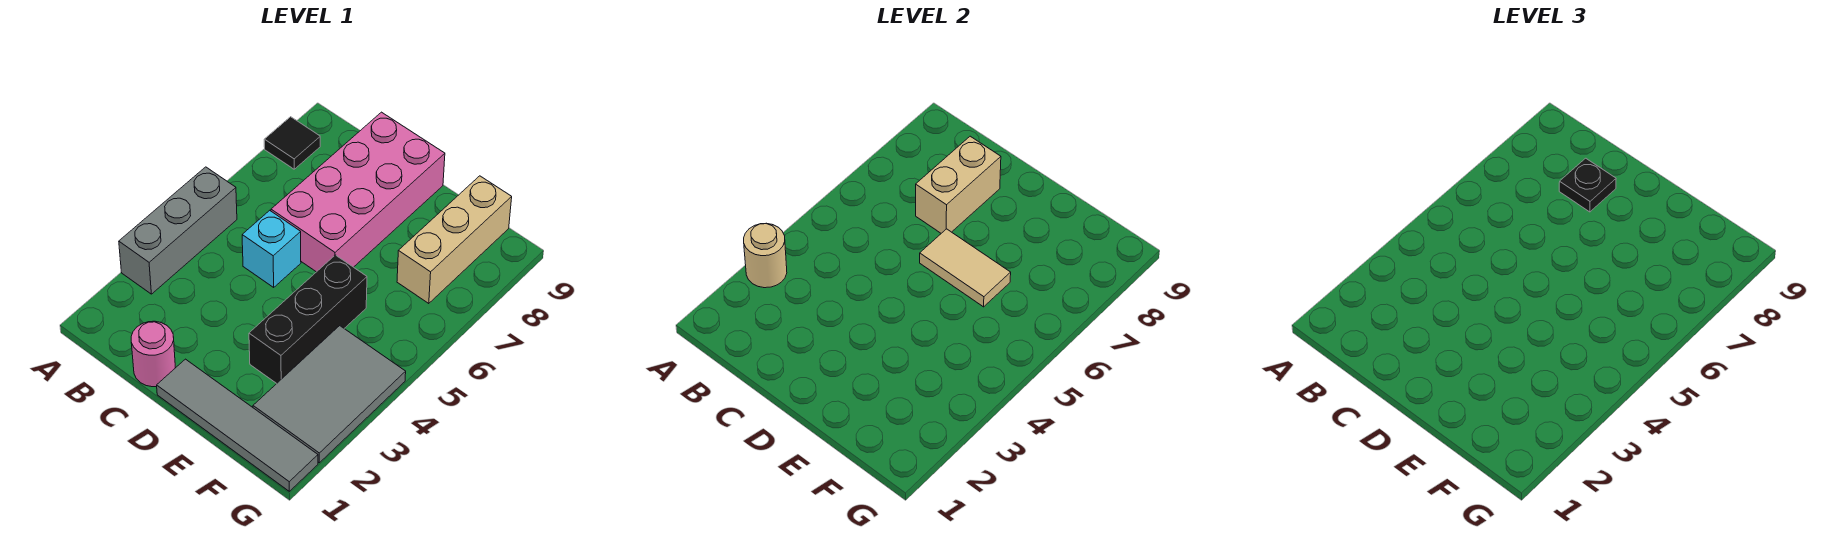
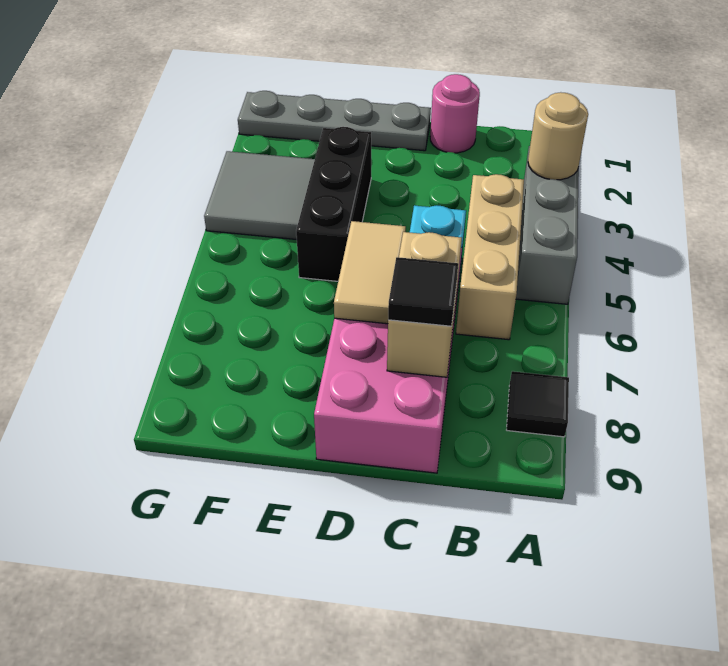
black plate C8 level 3 -> black tile C8 level 3
grey tile D1:G1 level 1 -> grey plate D1:G1 level 1
tan tile D6:E6 level 2 -> tan tile D6:D7 level 2
grey tile F2:G4 level 1 -> grey tile F3:G4 level 1
tan brick F7:F9 level 1 -> tan brick B4:B6 level 1

